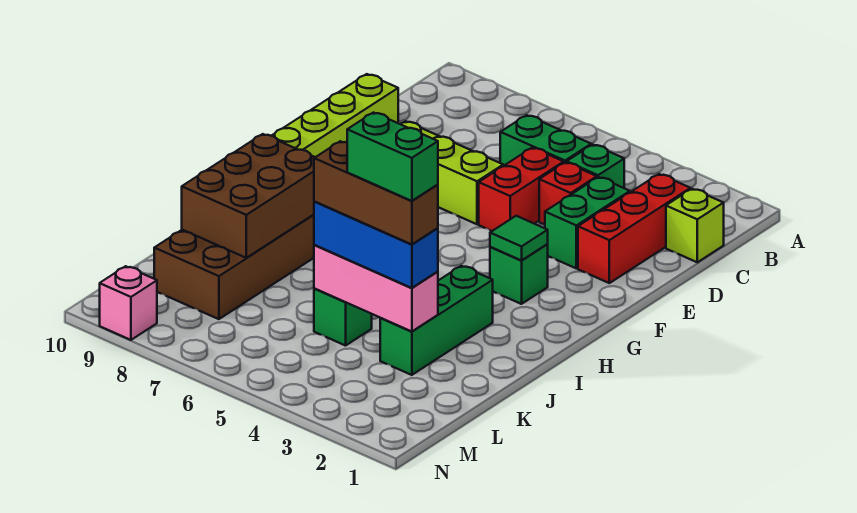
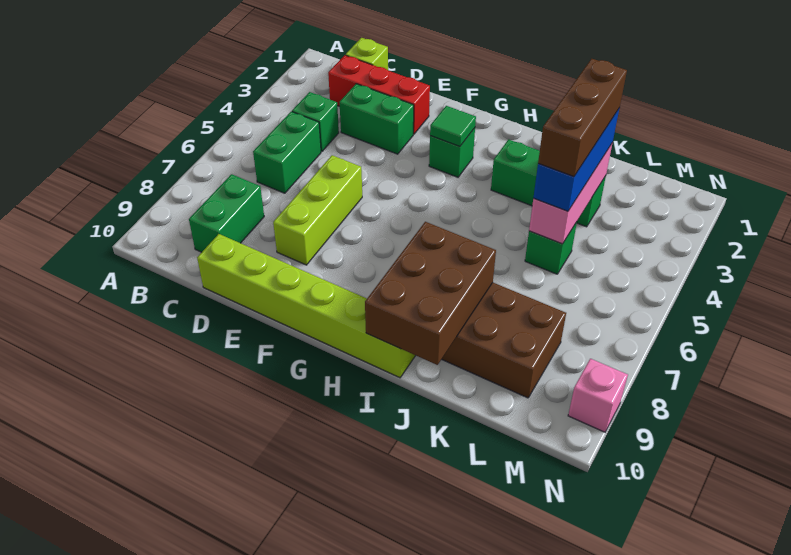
red brick D4 level 1 -> none
red brick D5:E5 level 1 -> none
brown brick I8:K9 level 2 -> brown brick I8:J10 level 2
green brick K3:K4 level 5 -> green brick C8:C9 level 1

